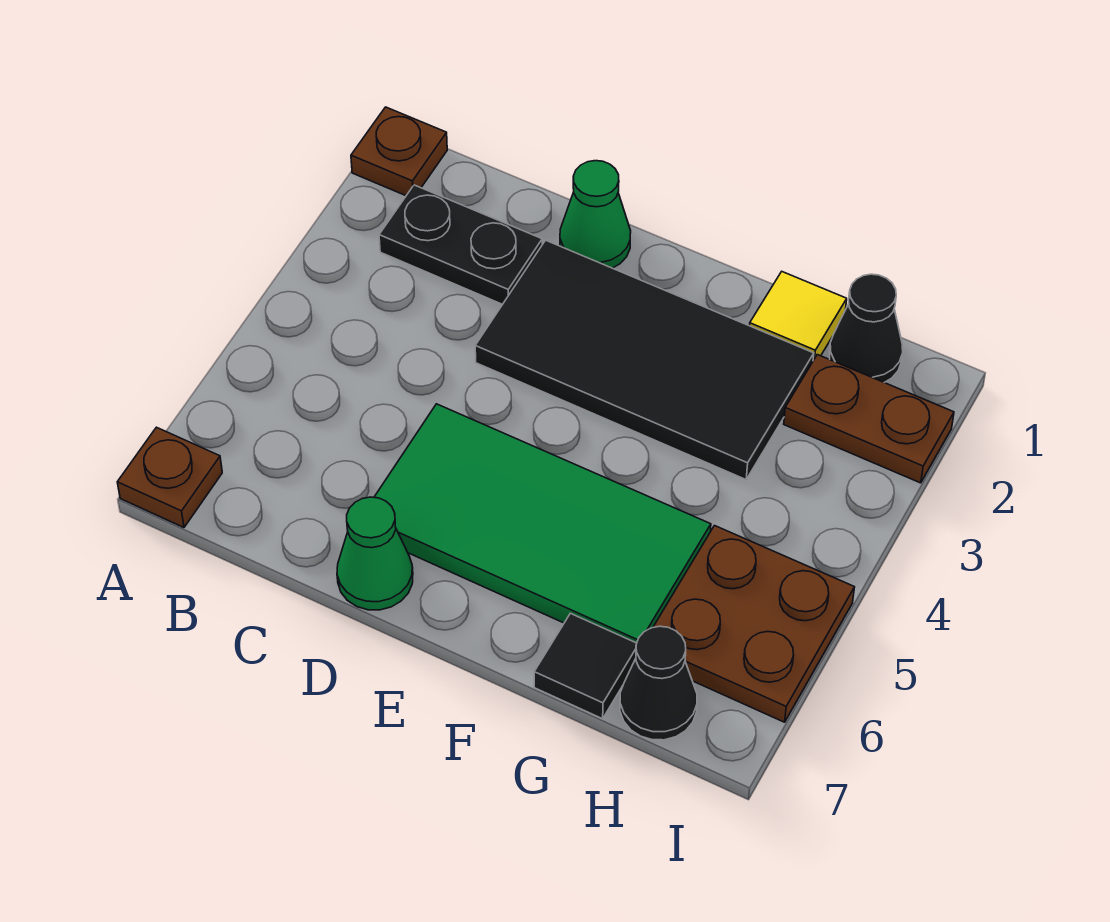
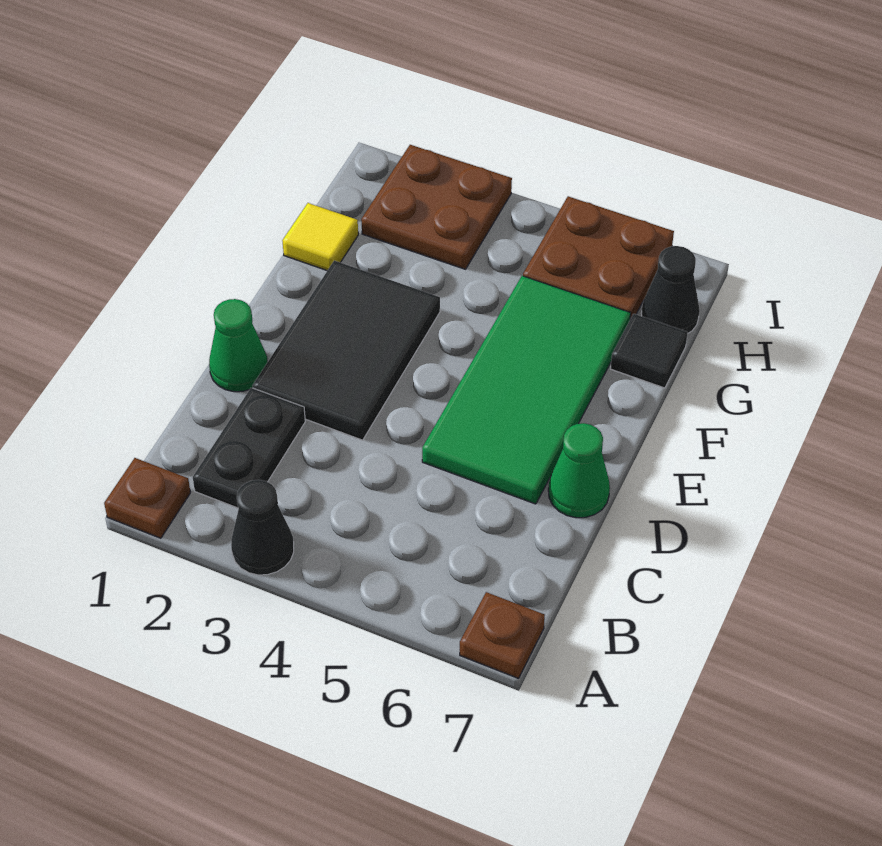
black tile D2:G3 level 1 -> black tile D2:F3 level 1
black cone H1 level 1 -> black cone A3 level 1
brown plate H2:I2 level 1 -> brown plate H2:I3 level 1

